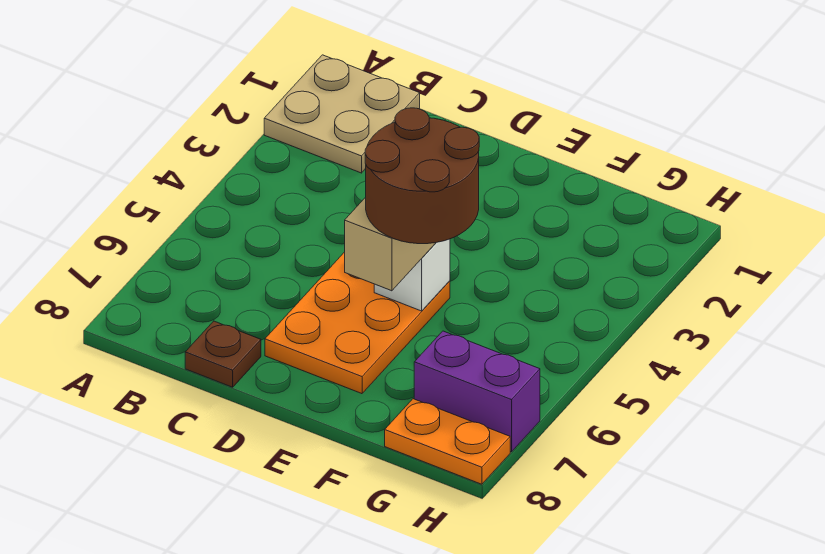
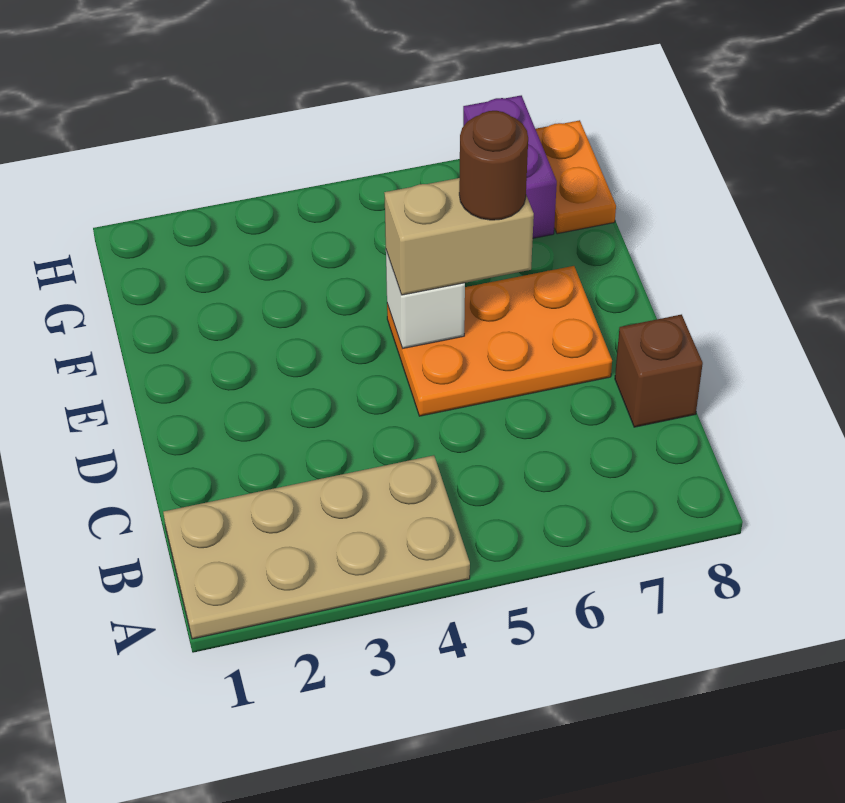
tan plate A1:B2 level 1 -> tan plate A1:B4 level 1
brown plate C8 level 1 -> brown brick C8 level 1
brown round brick E5:F6 level 4 -> brown round brick E6 level 4

